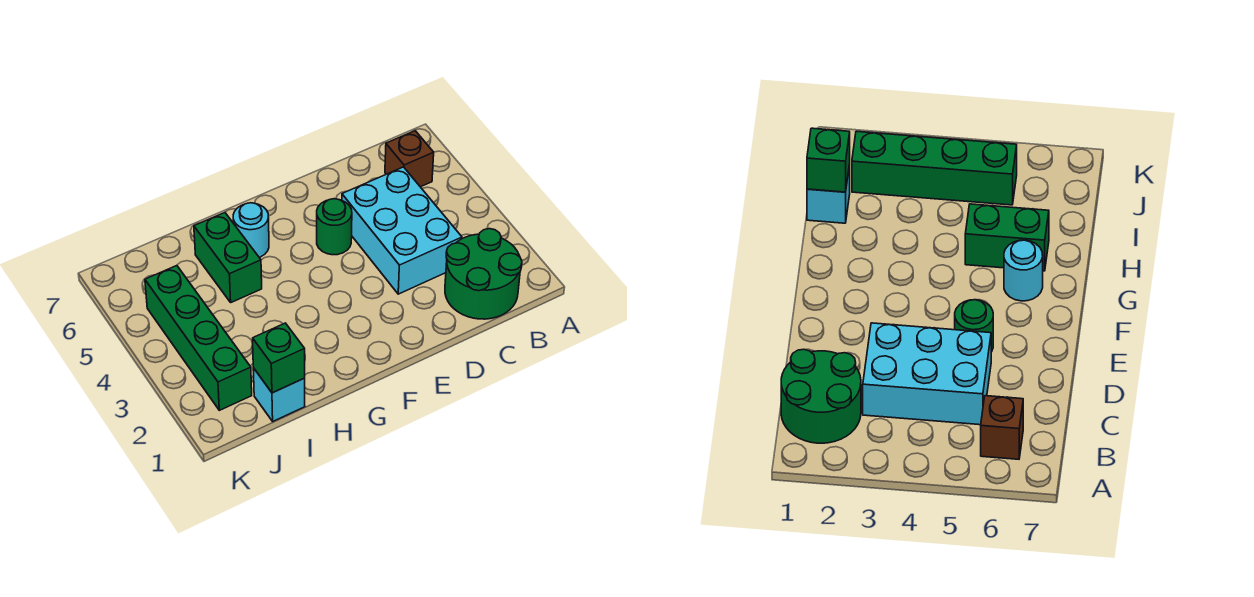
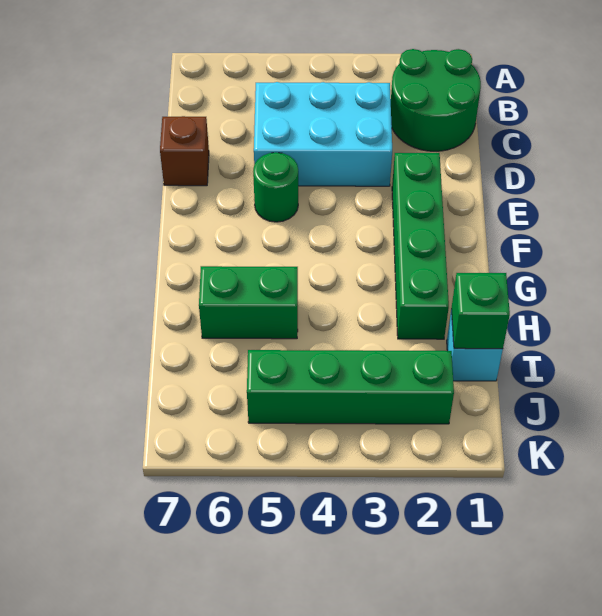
brown brick B6 level 1 -> brown brick D7 level 1
none -> green brick E2:H2 level 1
cyan round brick G6 level 1 -> none

